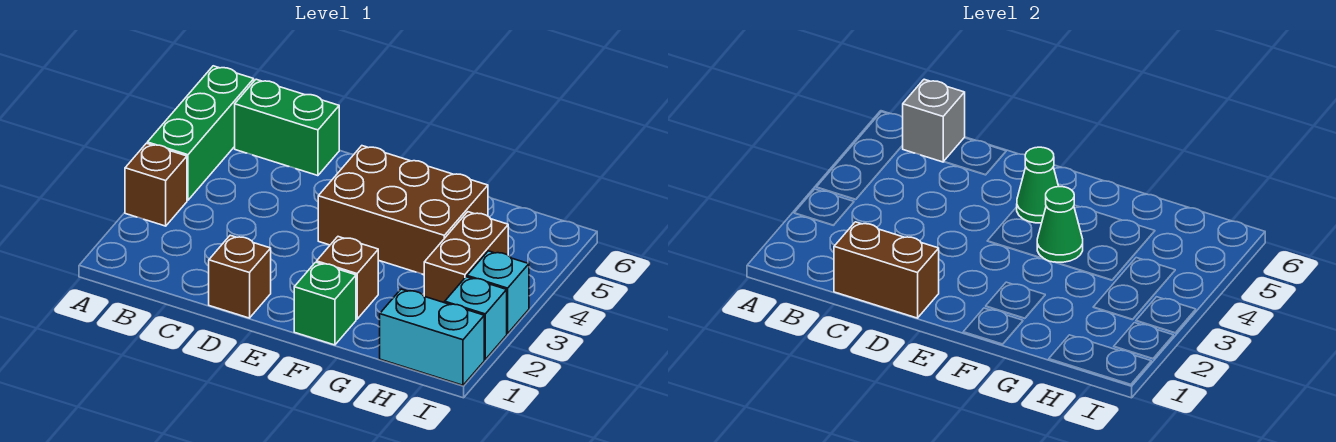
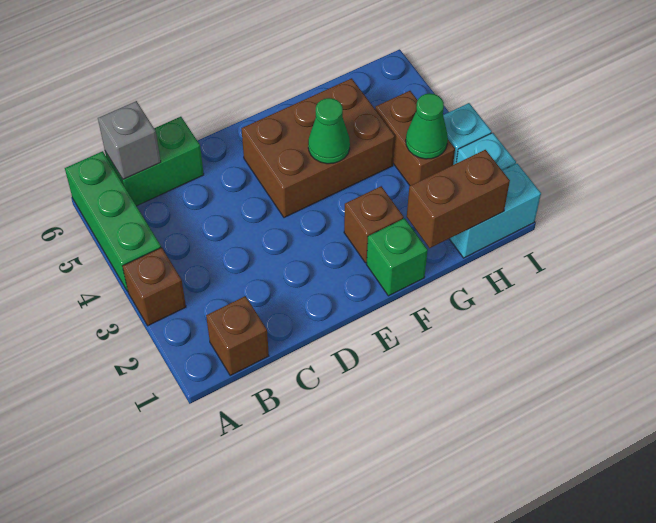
brown brick C1:D1 level 2 -> brown brick G1:H1 level 2
brown brick D1 level 1 -> brown brick B1 level 1
green cone E5 level 2 -> green cone H3 level 2

